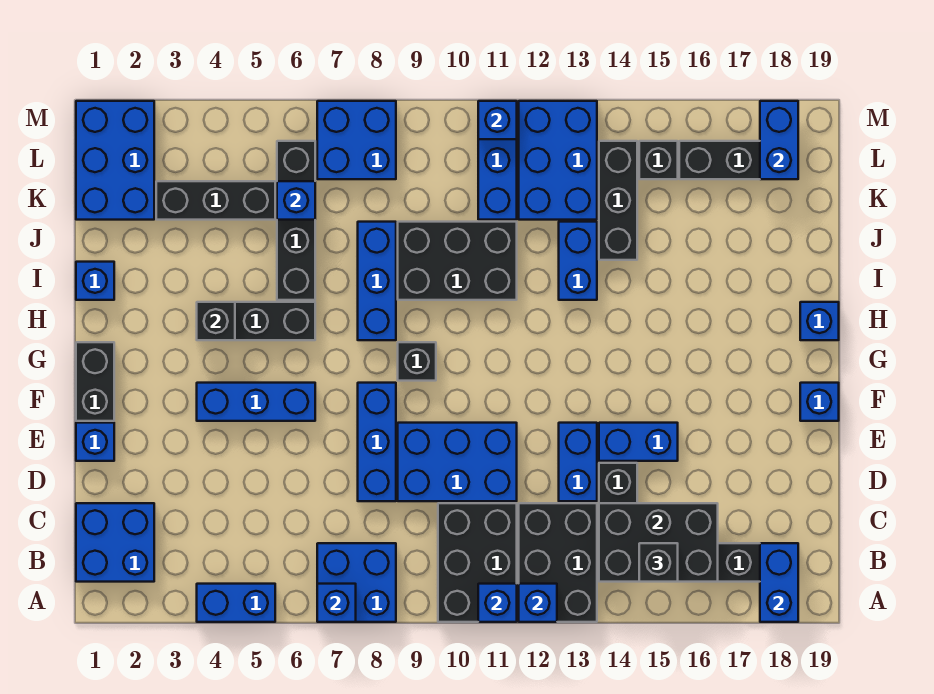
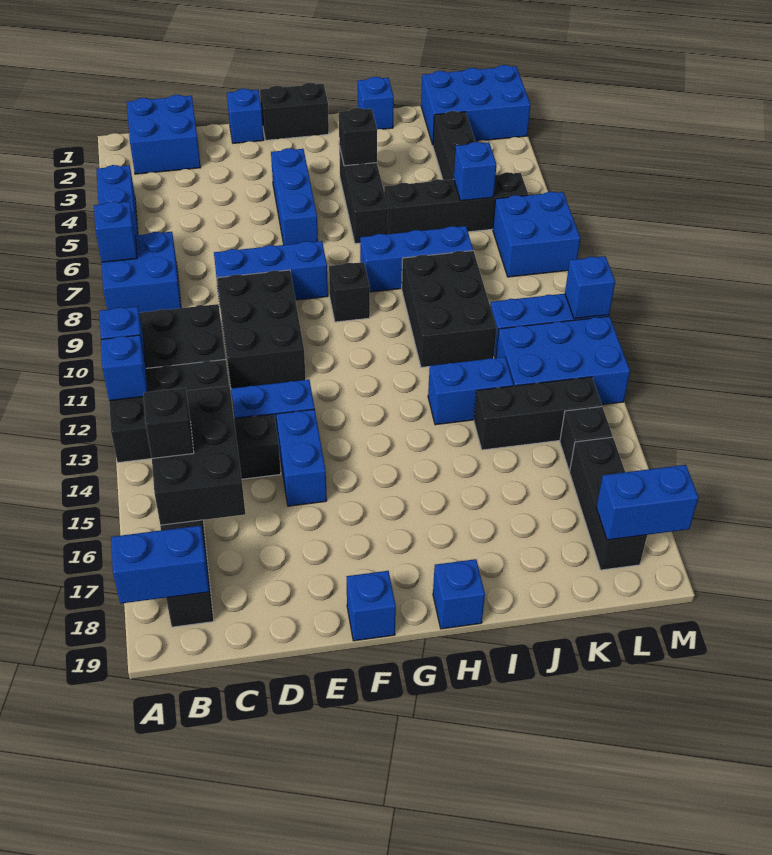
blue brick D9:E11 level 1 -> black brick D9:E11 level 1

